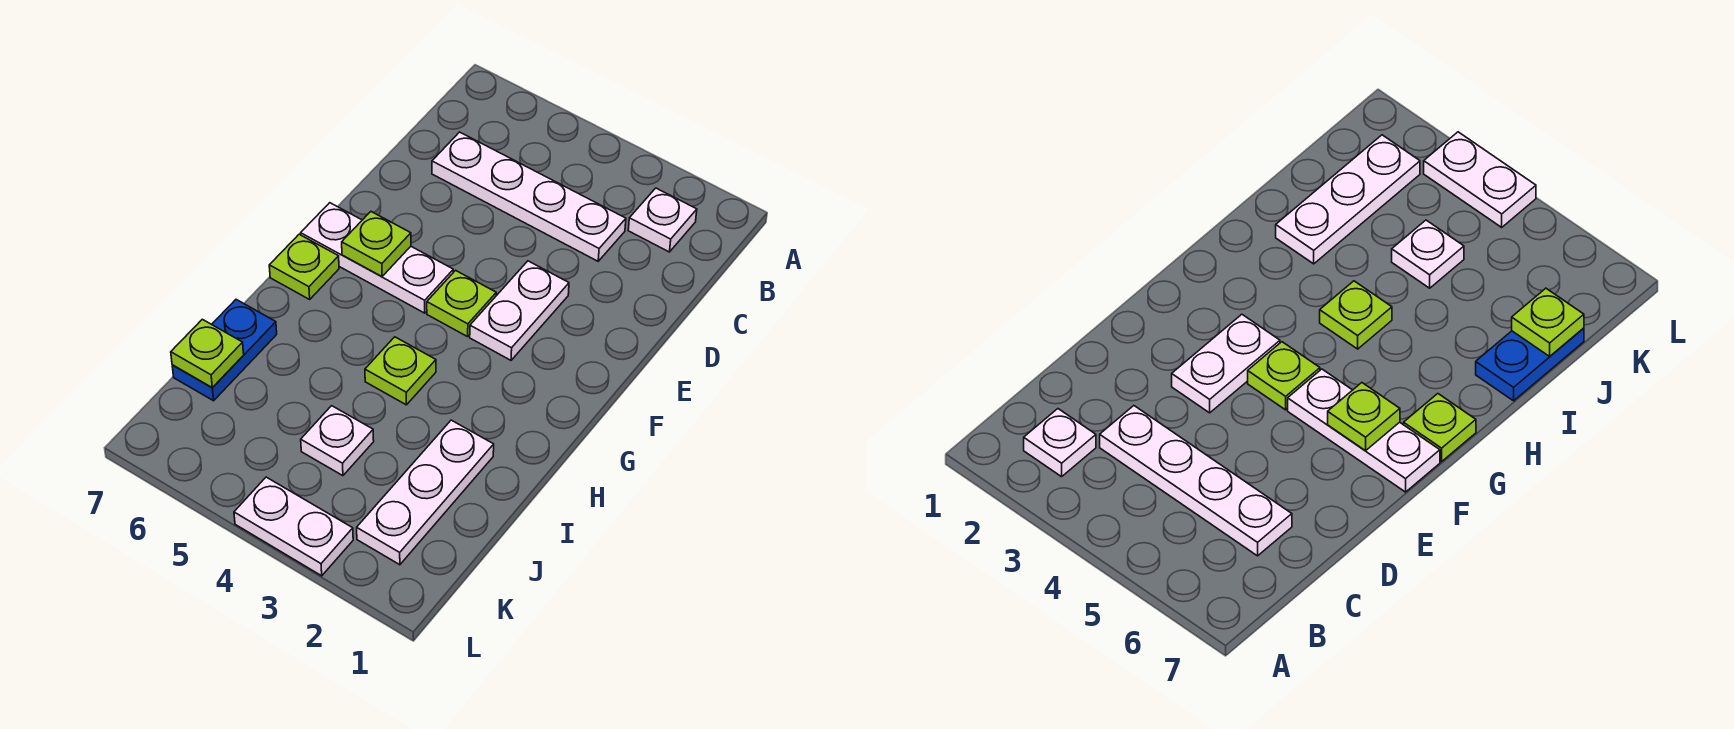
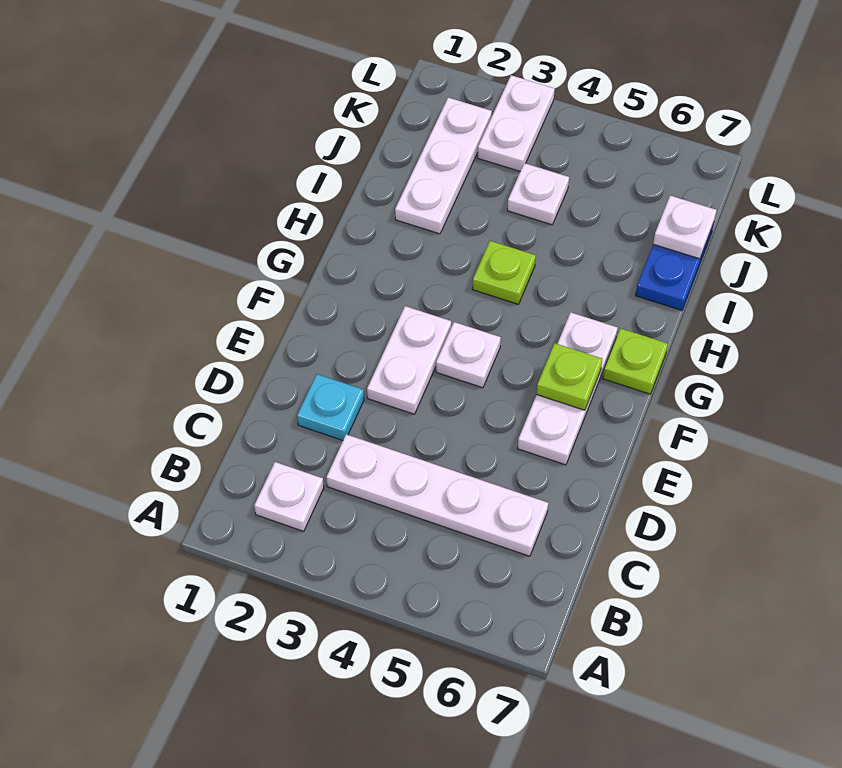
none -> cyan plate D2 level 1
lime plate F4 level 1 -> white plate F4 level 1
white plate F5:F7 level 1 -> white plate E6:G6 level 1
lime plate J7 level 2 -> white plate J7 level 2
white plate L3:L4 level 1 -> white plate K3:L3 level 1

